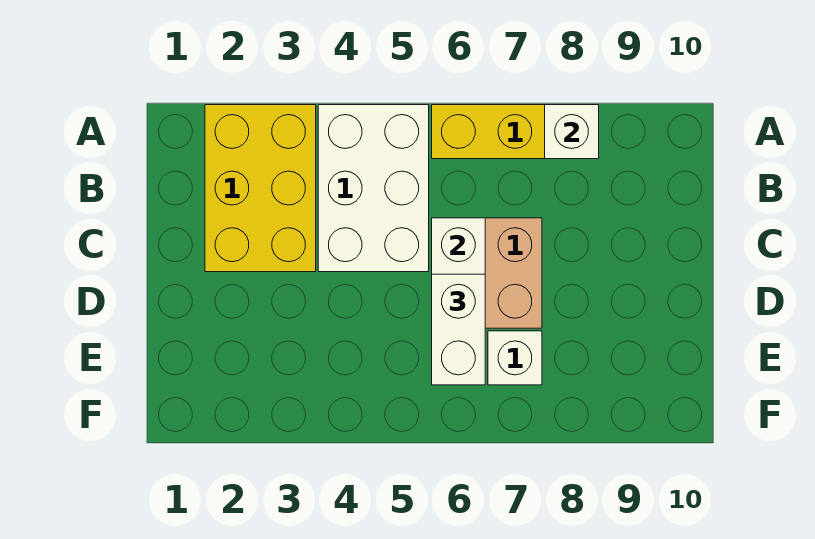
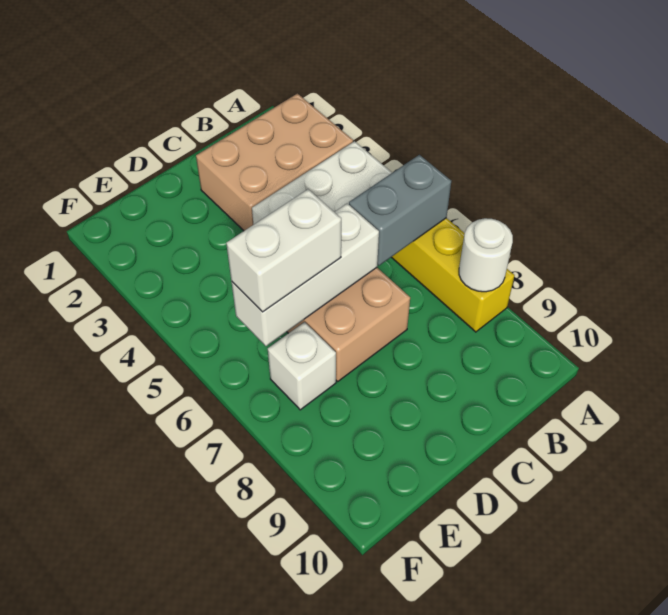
yellow brick A2:C3 level 1 -> tan brick A2:C3 level 1
none -> grey brick A6:B6 level 2
white brick A8 level 2 -> white round brick A8 level 2

